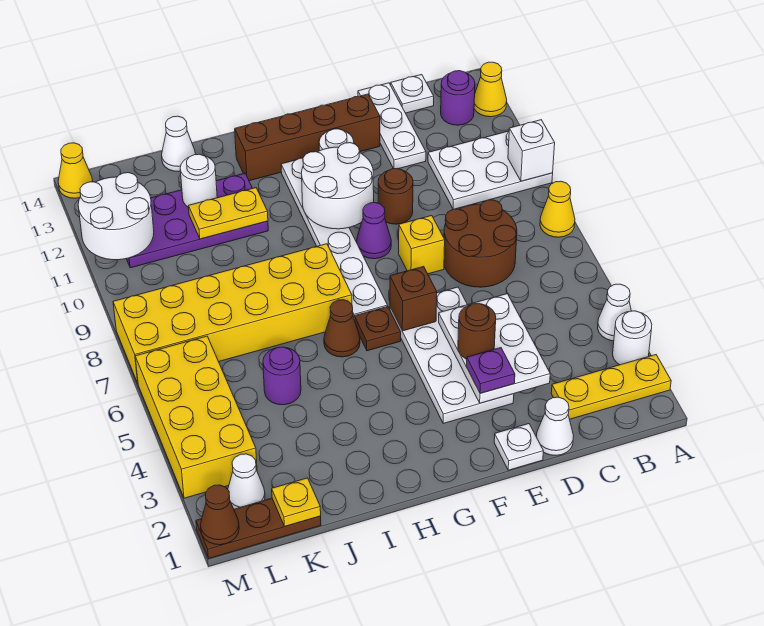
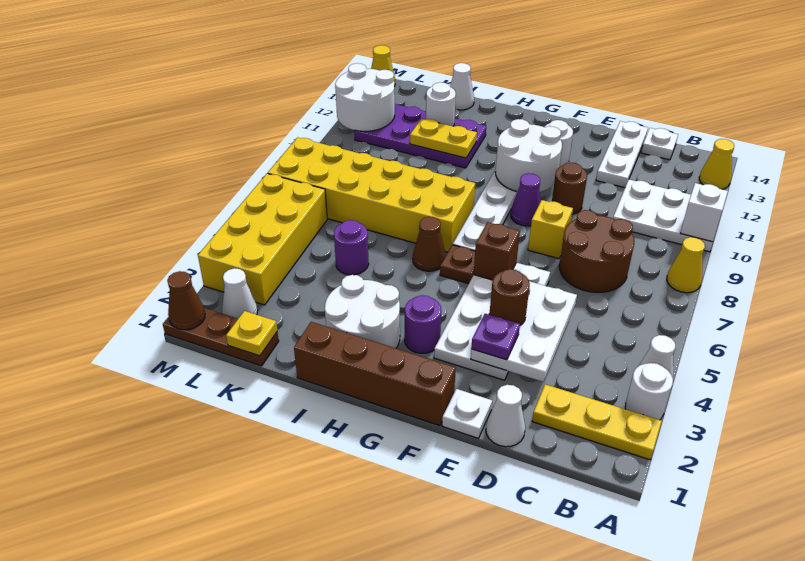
purple round brick B13 level 1 -> purple round brick G3 level 1
brown brick E13:H13 level 1 -> brown brick F1:I1 level 1
none -> white round brick H2:I3 level 1

